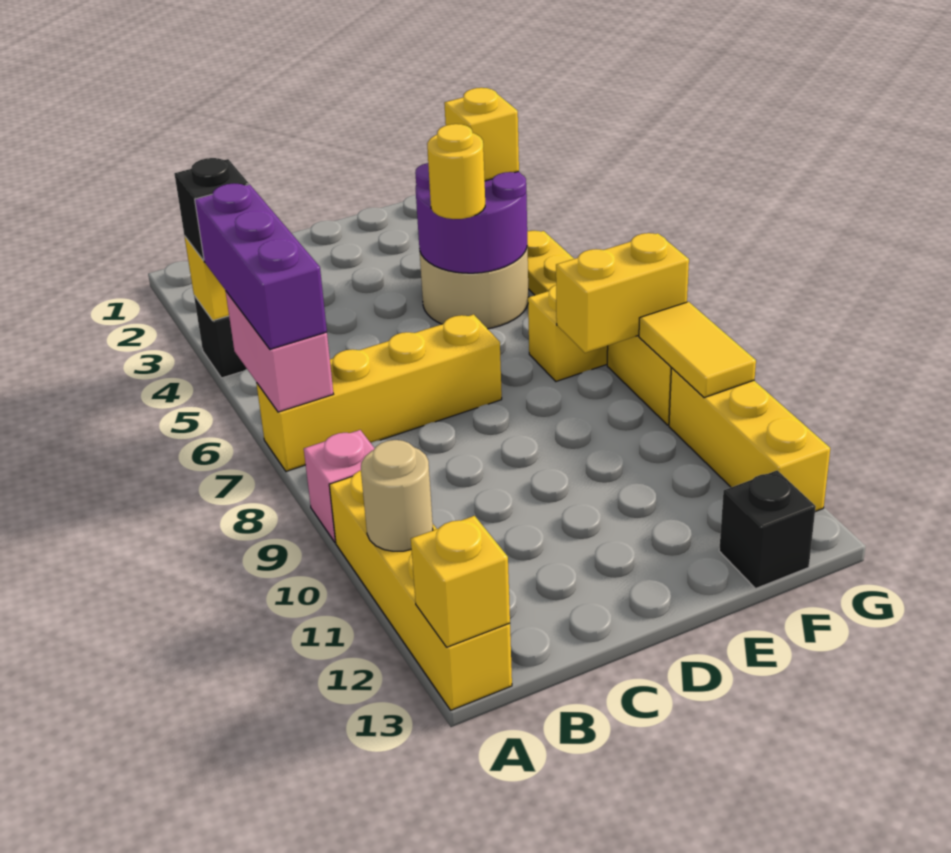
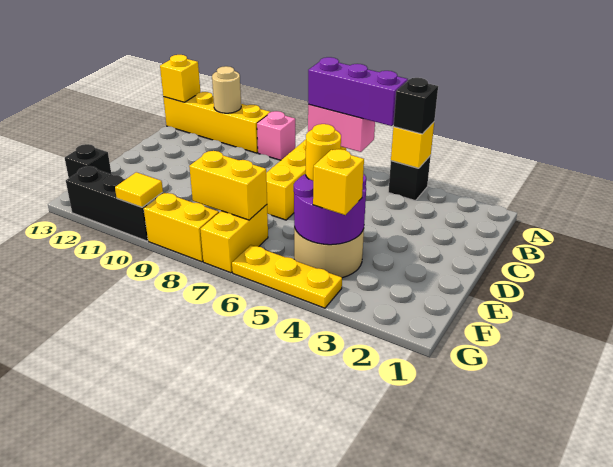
yellow brick F8:G8 level 2 -> yellow brick F7:F8 level 2
yellow tile G9:G10 level 2 -> yellow tile G10 level 2
yellow brick G10:G12 level 1 -> black brick G10:G12 level 1

